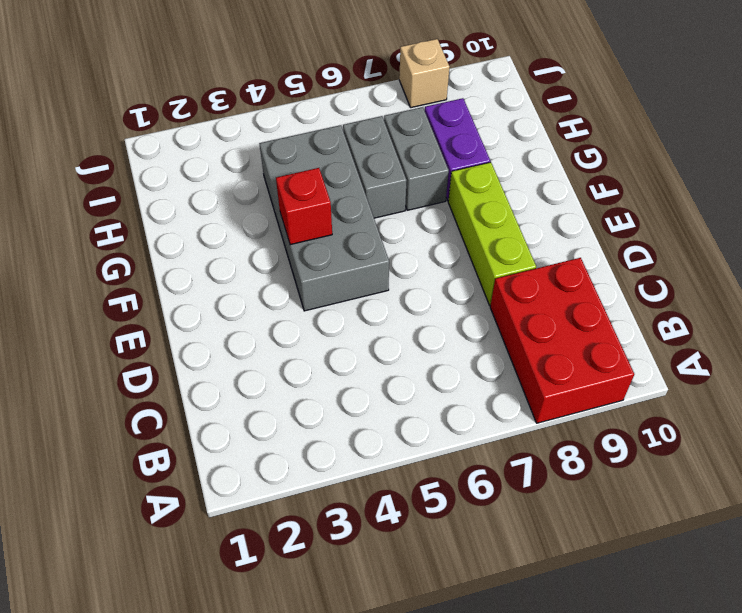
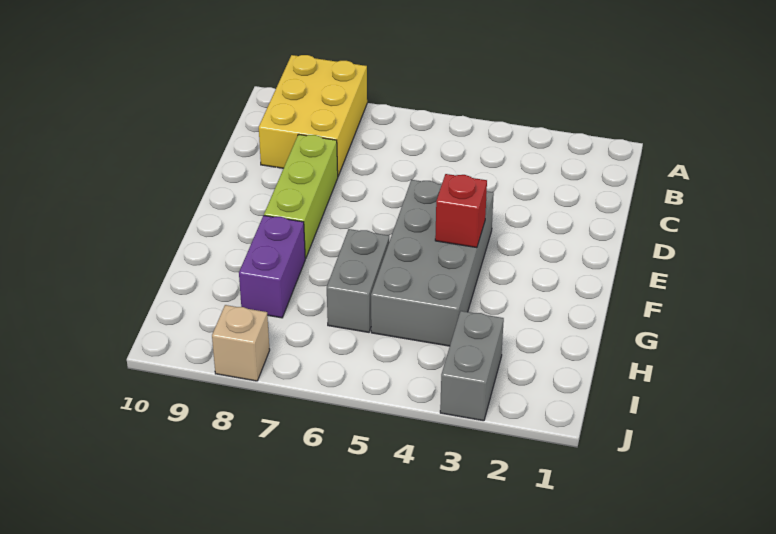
red brick A8:C9 level 1 -> yellow brick A8:C9 level 1
grey brick G7:H7 level 1 -> grey brick I3:J3 level 1

